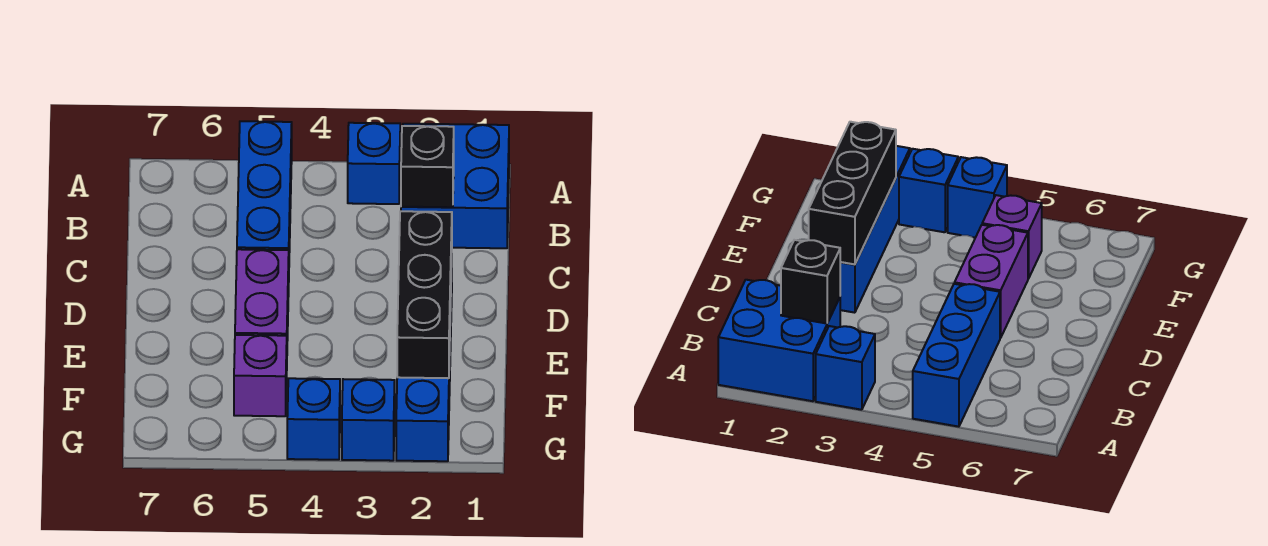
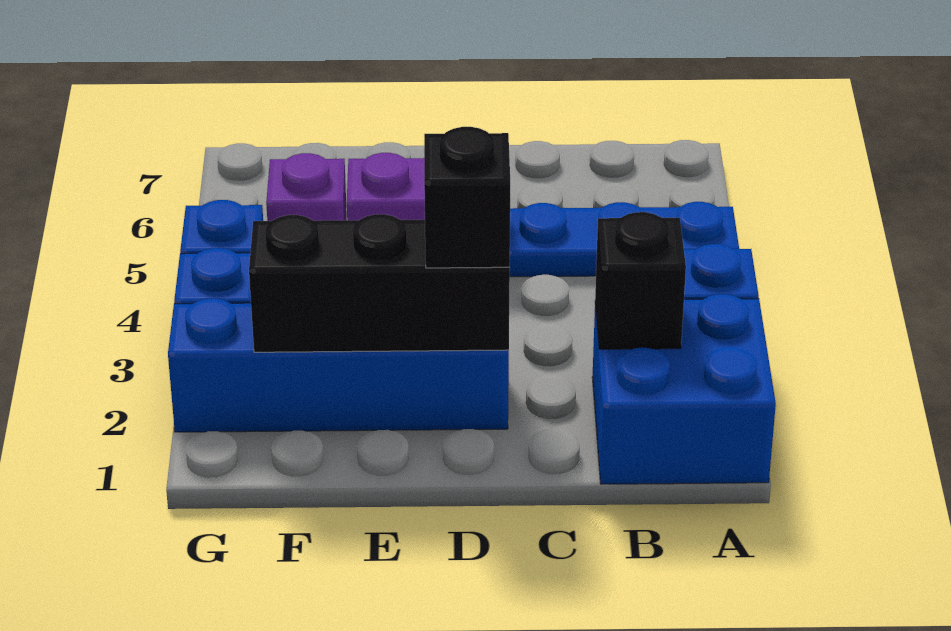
blue brick A5:C5 level 1 -> blue plate A5:C5 level 1
none -> black brick D2 level 3

